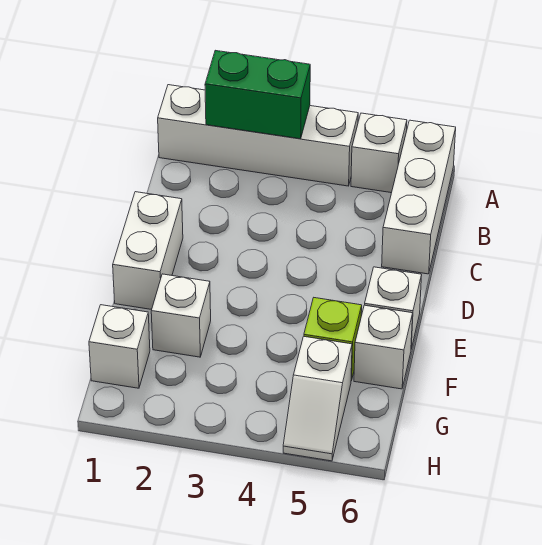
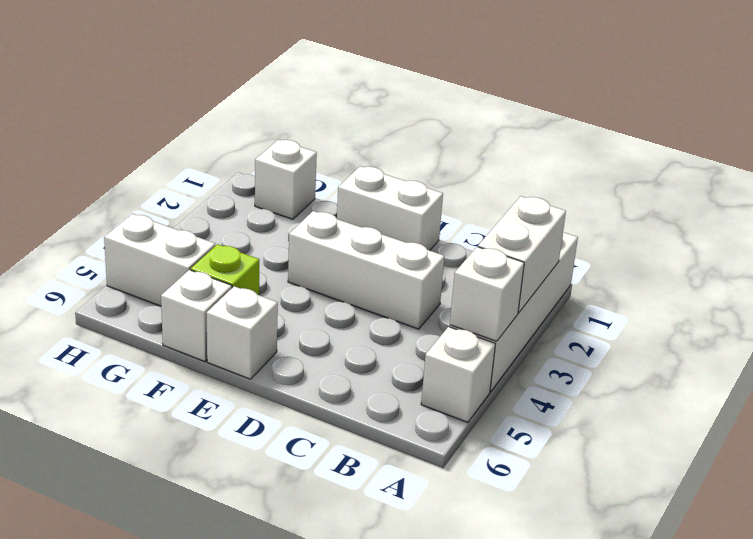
green brick A2:A3 level 2 -> white brick A2:A3 level 2
white brick A6:C6 level 1 -> white brick C3:E3 level 1
white brick F2 level 1 -> white brick A4 level 2
white slope G5:H5 level 1 top G -> white brick G5:H5 level 1

